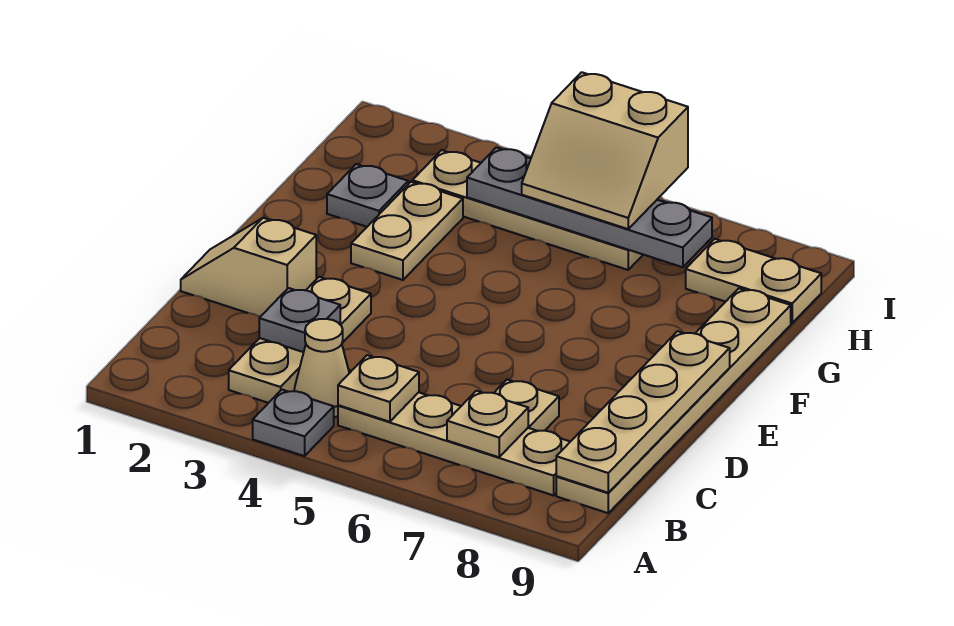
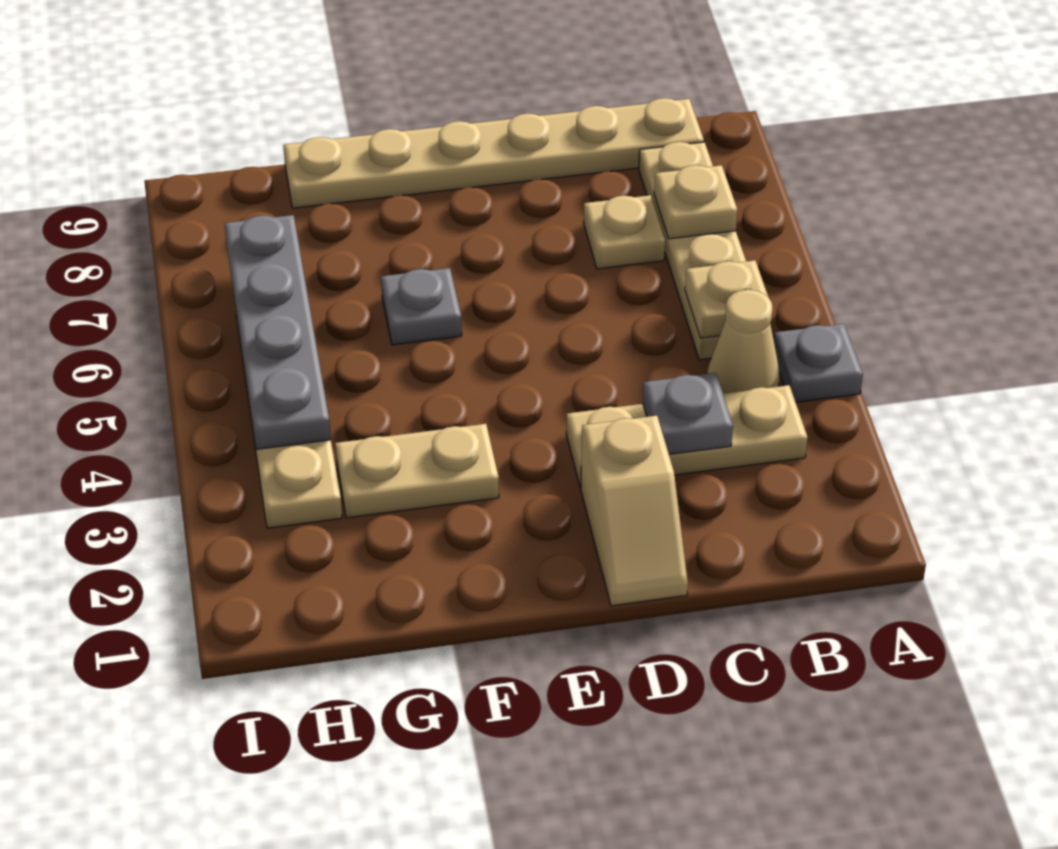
tan plate B9:E9 level 2 -> none
grey plate G2 level 1 -> grey plate F6 level 1
tan slope H5:I6 level 3 top I -> none
tan plate H8:H9 level 1 -> none

